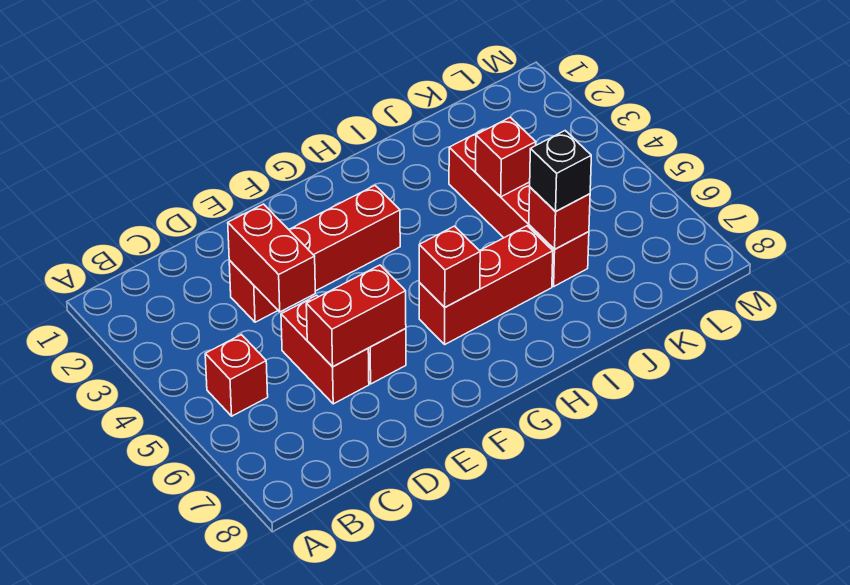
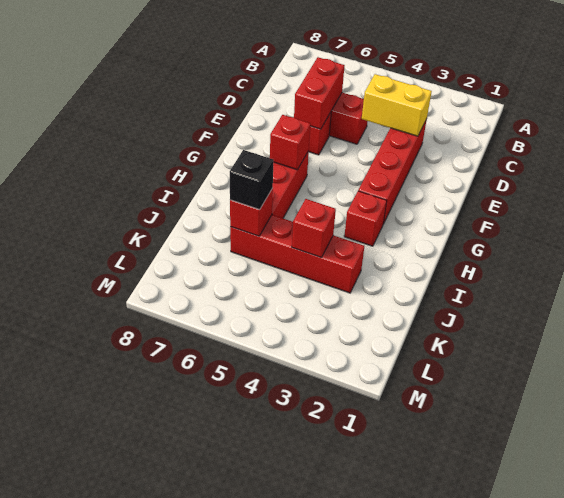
red brick B5 level 1 -> red brick H3 level 1
red brick D3:D4 level 2 -> yellow brick D3:D4 level 2

